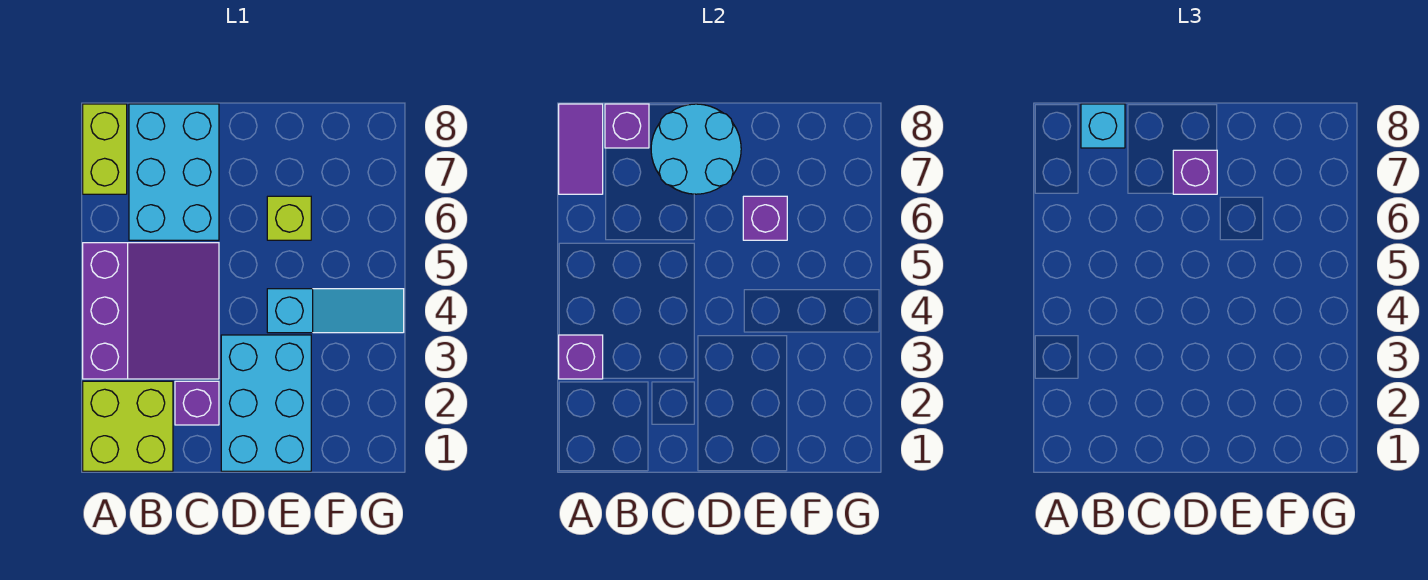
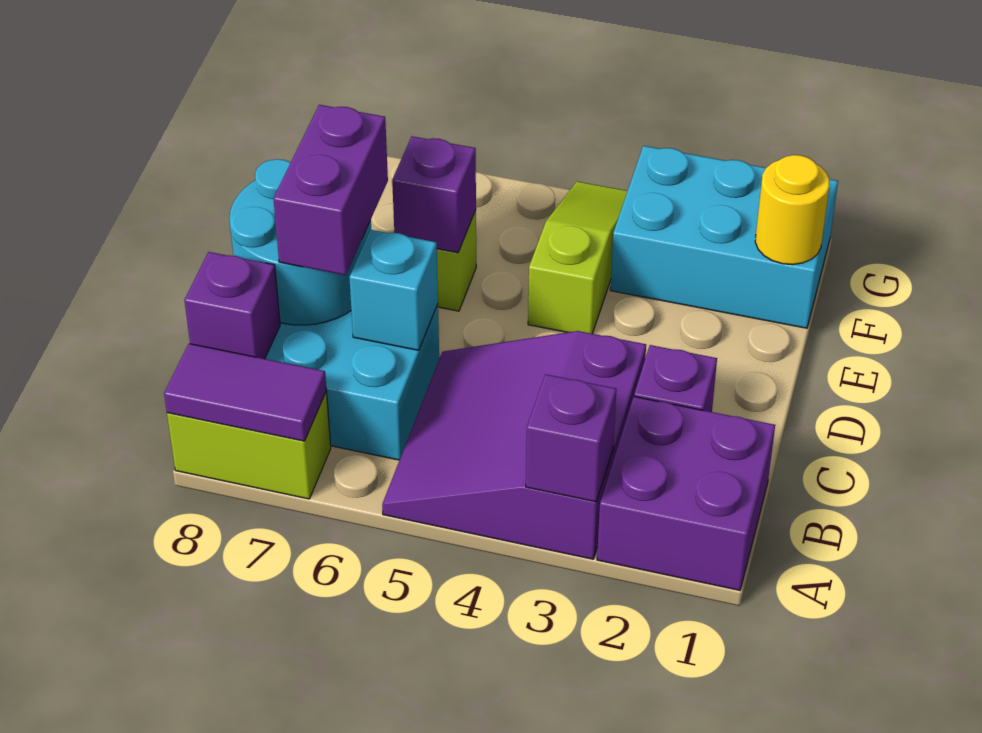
lime brick A1:B2 level 1 -> purple brick A1:B2 level 1
purple slope A3:C5 level 1 top A -> purple slope A3:C5 level 1 top 3
cyan brick B8 level 3 -> cyan brick C6 level 2
cyan brick D1:E3 level 1 -> cyan brick F1:G3 level 1
purple brick D7 level 3 -> purple brick C7:D7 level 3
cyan slope E4:G4 level 1 top E -> lime slope E4:G4 level 1 top E
none -> yellow round brick F1 level 2

